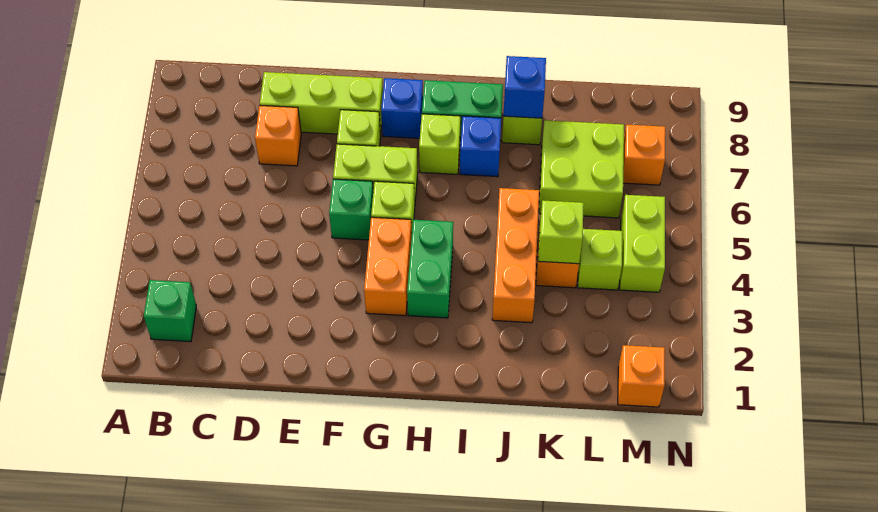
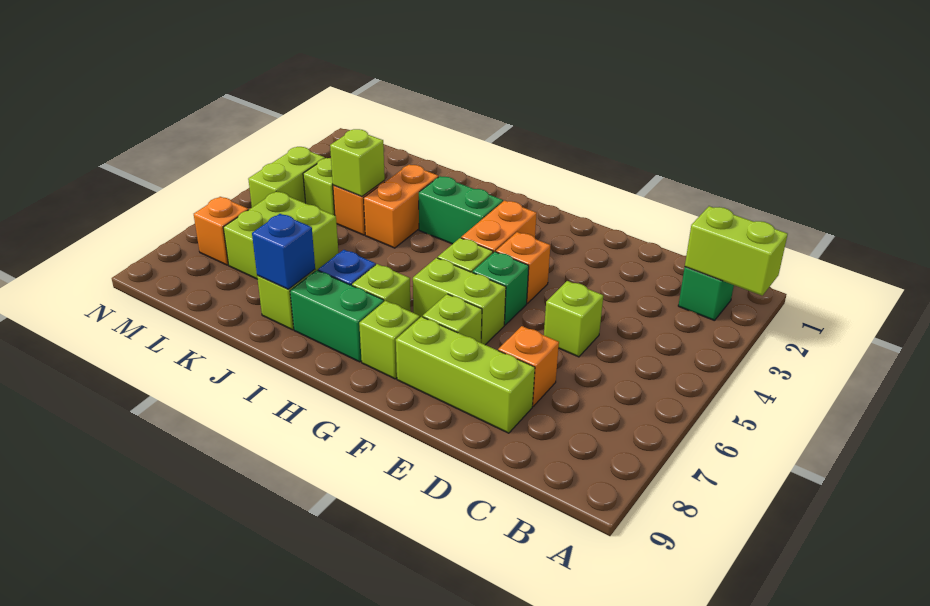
none -> lime brick A2:B2 level 2
none -> lime brick D5 level 1
blue brick G8 level 1 -> lime brick G8 level 1
green brick H3:H4 level 1 -> green brick H3:I3 level 1
orange brick J3:J5 level 1 -> orange brick J3:J4 level 1
orange brick M1 level 1 -> orange brick F4 level 1

